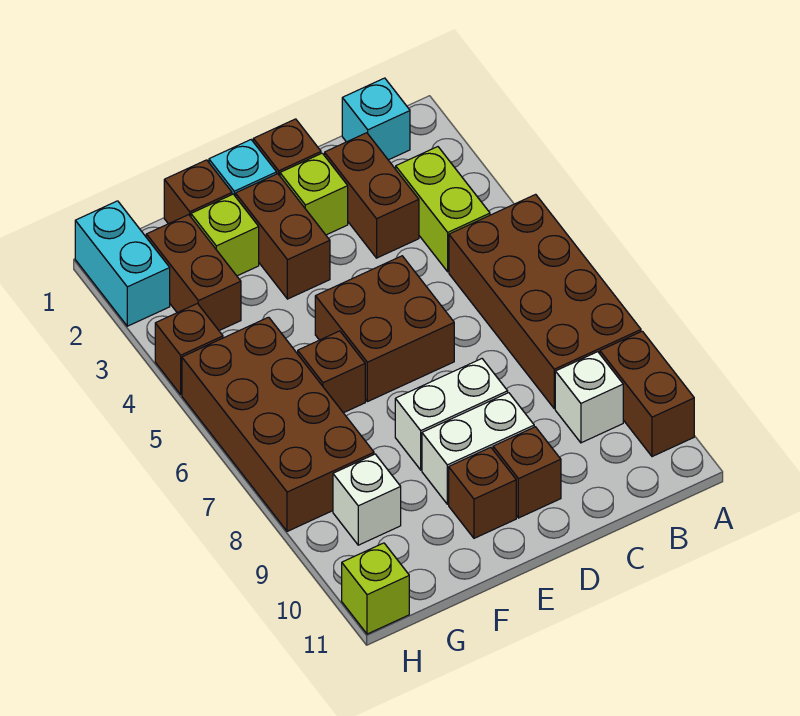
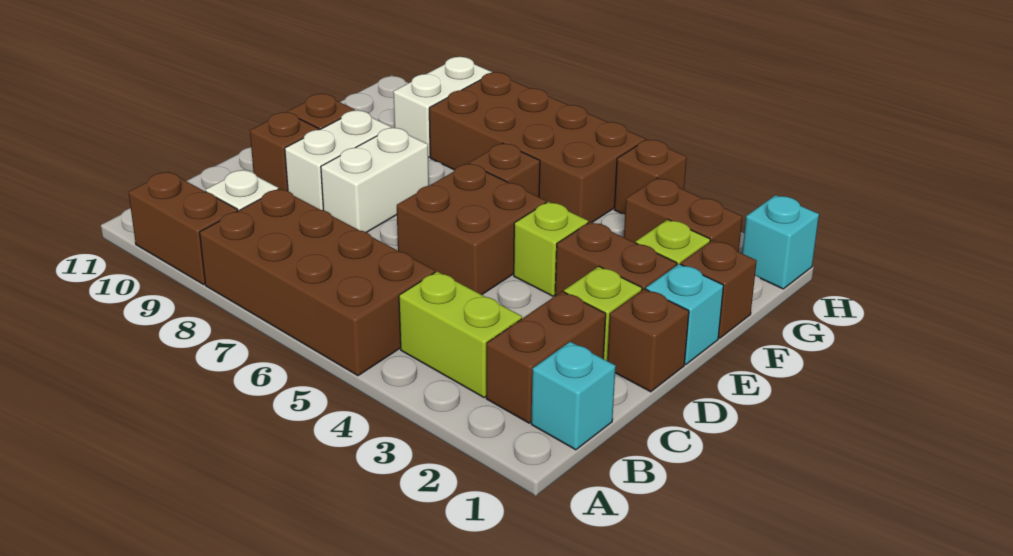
brown brick C2:C3 level 1 -> brown brick B2:C2 level 1
white brick G9 level 1 -> white brick G9:H9 level 1
cyan brick H1:H2 level 1 -> cyan brick H1 level 1
lime brick H11 level 1 -> lime brick E4 level 1

